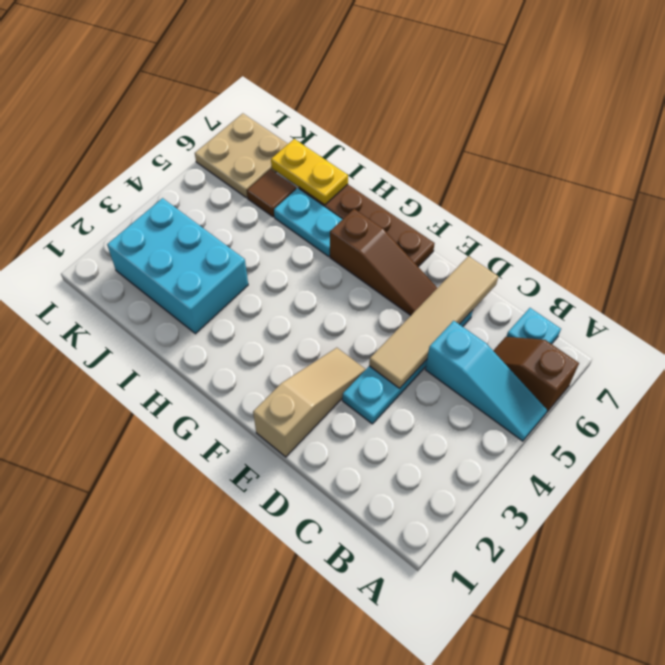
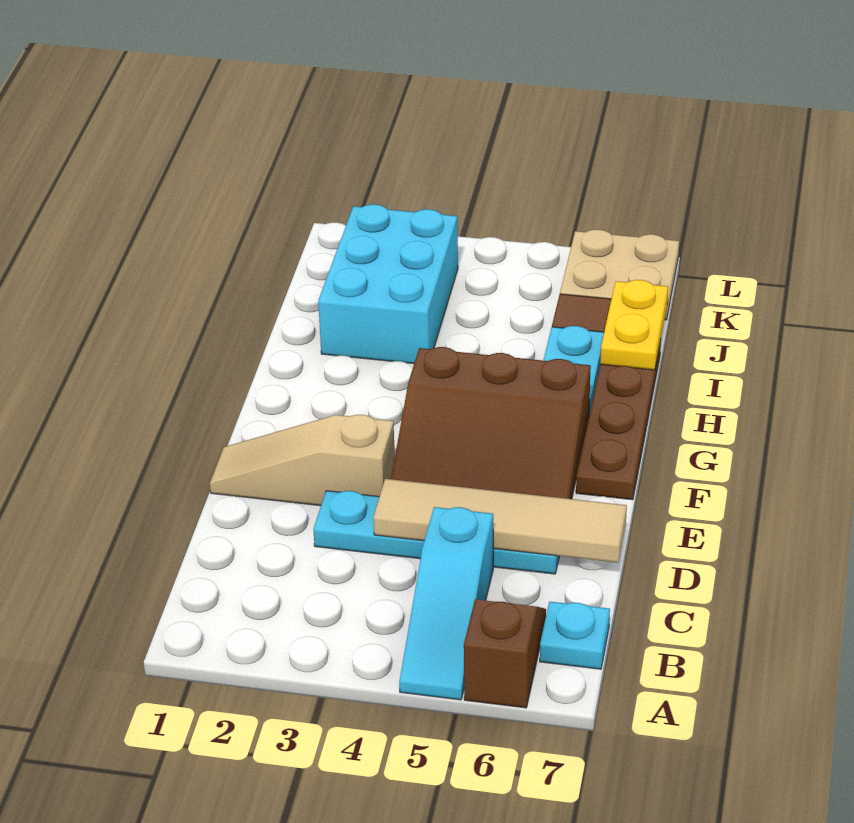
tan slope E1:E3 level 1 top 1 -> tan slope E1:E3 level 1 top 3
brown slope E6:G6 level 1 top G -> brown slope E4:G6 level 1 top G

